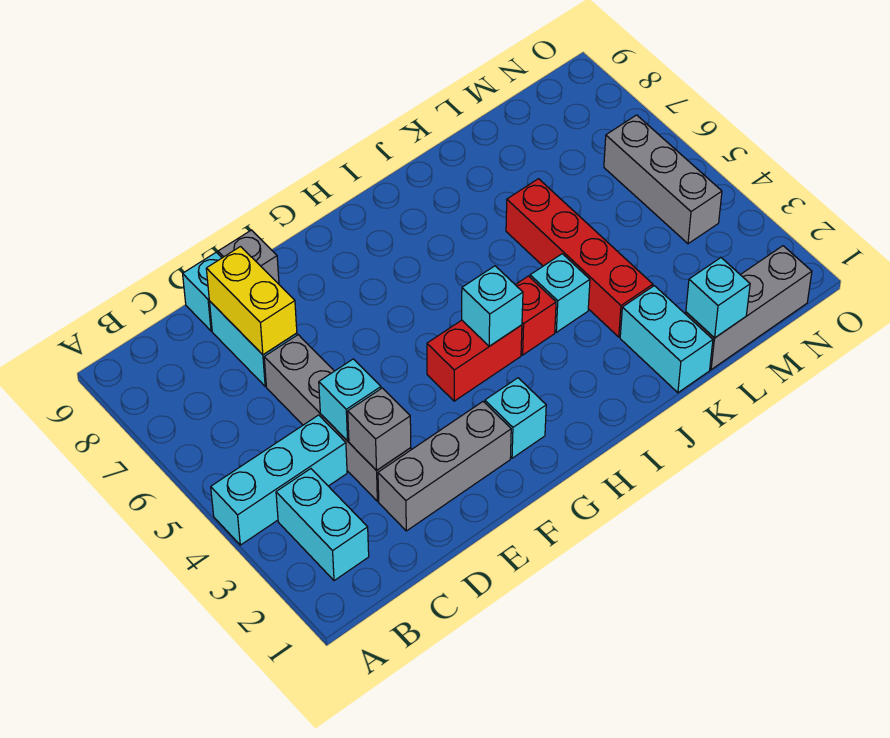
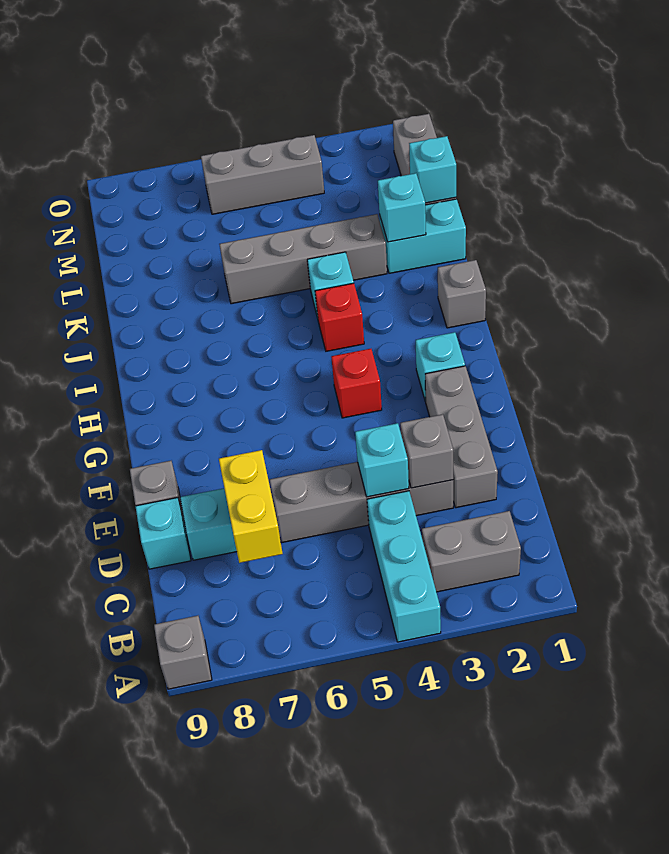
none -> grey brick A9 level 1
cyan brick B2:B3 level 1 -> grey brick B2:B3 level 1
yellow brick D7:D8 level 2 -> yellow brick C7:D7 level 2
red brick G4:H4 level 1 -> red brick G4 level 1
cyan brick H4 level 2 -> cyan brick K2 level 2
none -> grey brick I1 level 1
red brick K3:K6 level 1 -> grey brick K3:K6 level 1

